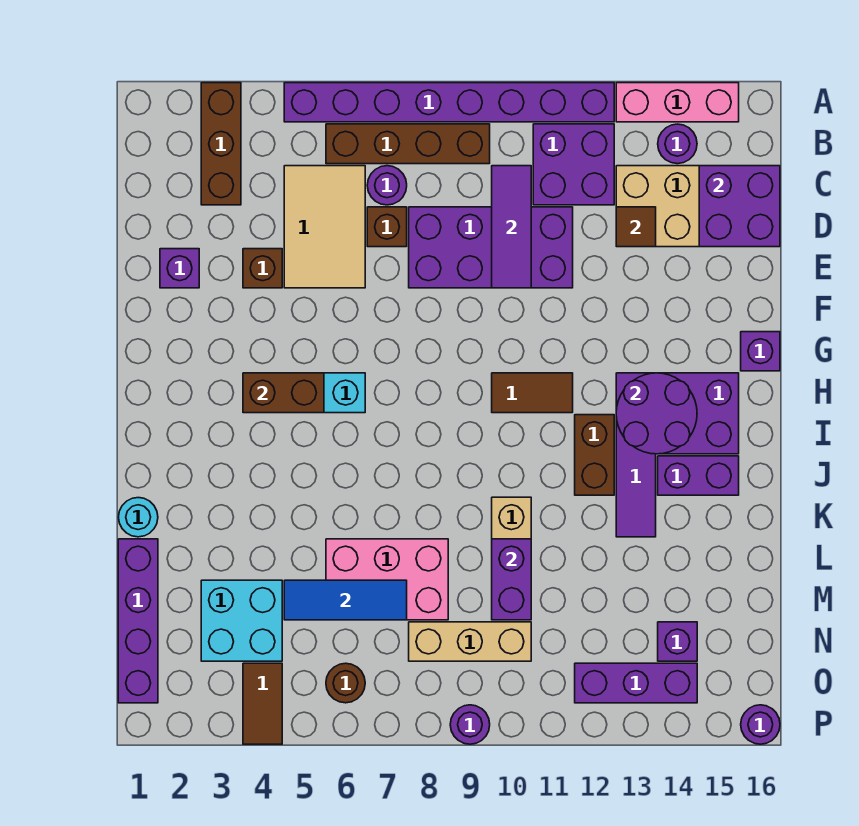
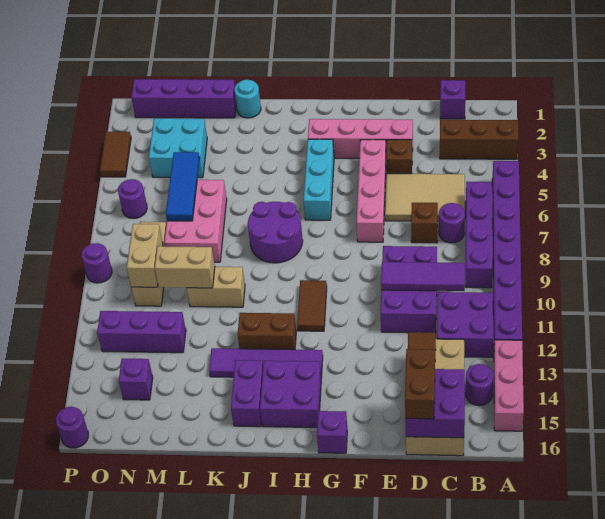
brown brick B6:B9 level 1 -> purple brick B6:B9 level 1
purple brick D8:E11 level 1 -> purple brick D9:E11 level 1
purple brick E2 level 1 -> purple brick C1 level 1
none -> pink brick E3:H3 level 1
none -> pink brick F4:F7 level 1
brown brick H4:H5 level 2 -> brown brick D15:D16 level 3
purple round brick H13:I14 level 2 -> purple round brick I7:J8 level 1
purple brick L10:M10 level 2 -> tan brick L10:M10 level 2
none -> tan brick N9:N10 level 2
brown tile O4:P4 level 1 -> brown tile P3:P4 level 1
brown round brick O6 level 1 -> purple round brick O6 level 1
purple brick O12:O14 level 1 -> purple brick M12:O12 level 1

